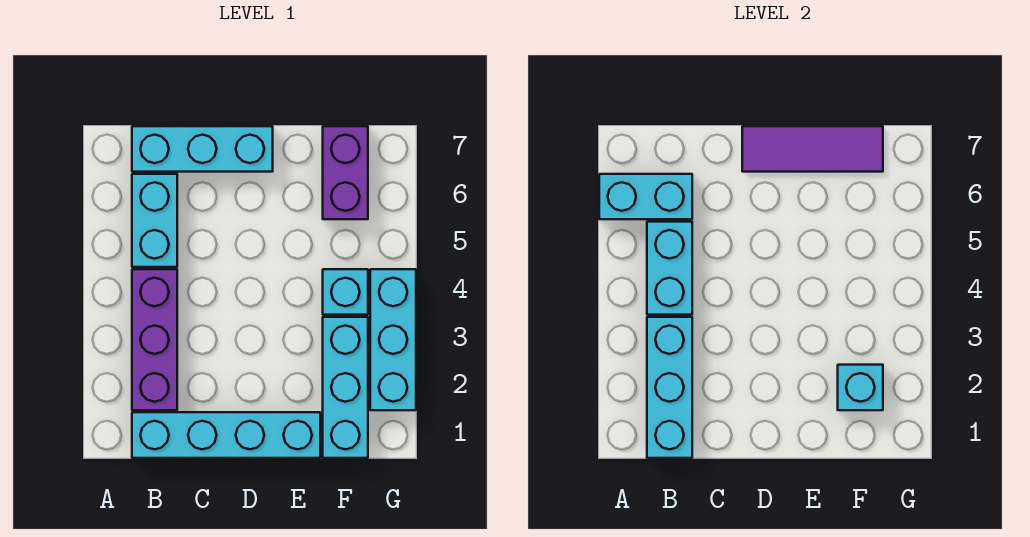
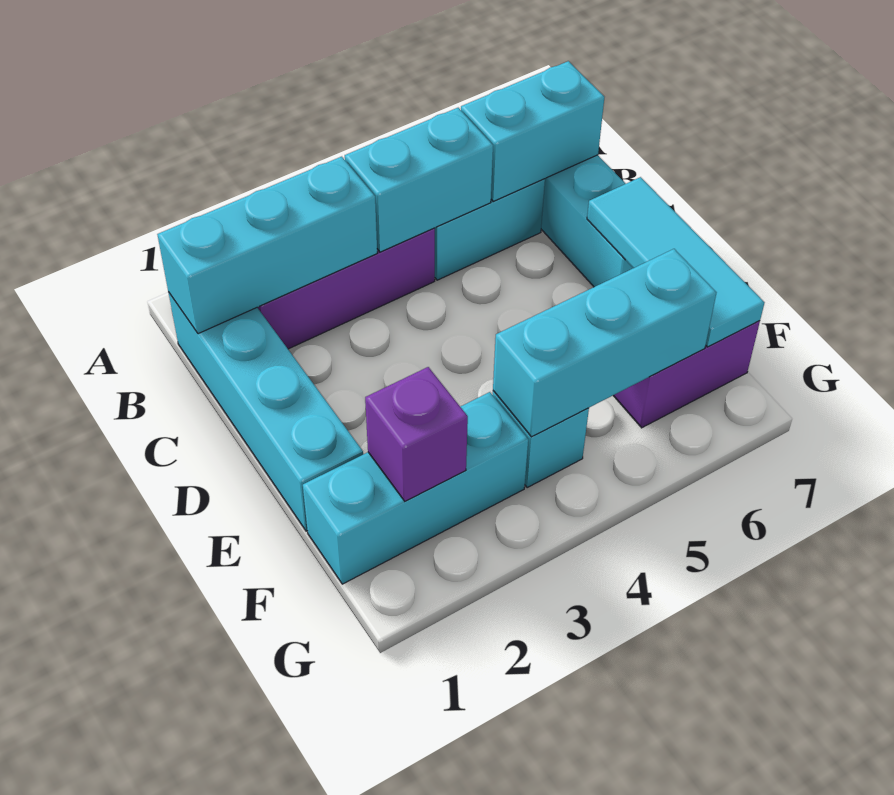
cyan brick A6:B6 level 2 -> cyan brick B6:B7 level 2
purple tile D7:F7 level 2 -> cyan tile D7:F7 level 2
cyan brick F2 level 2 -> purple brick F2 level 2
cyan brick G2:G4 level 1 -> cyan brick F4:F6 level 2

